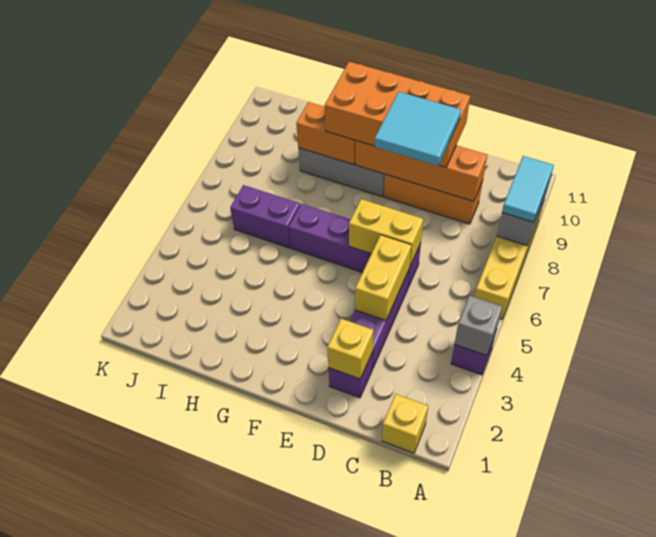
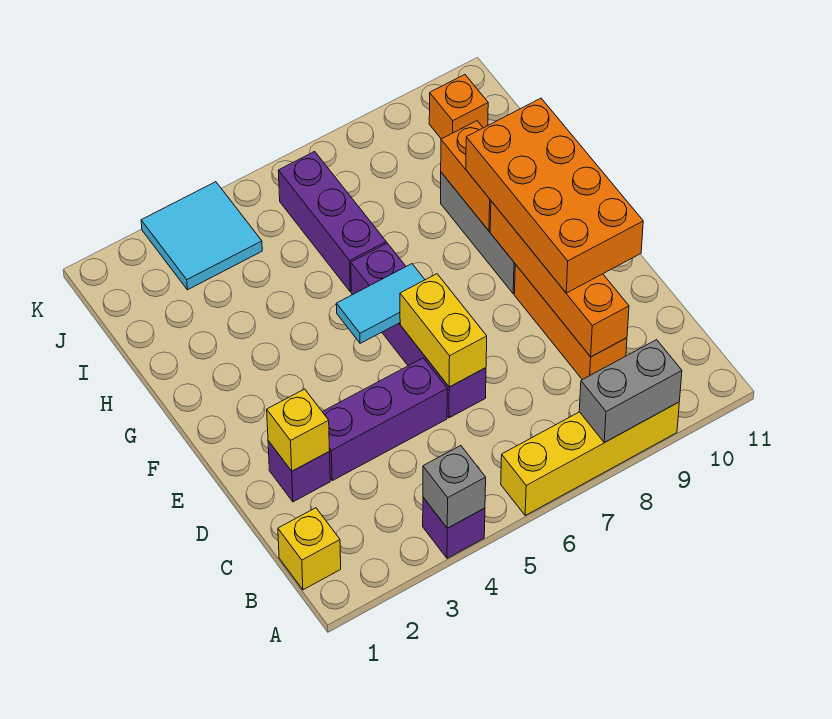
cyan tile A8:A9 level 3 -> cyan tile F5:F6 level 2
yellow brick D4:D5 level 2 -> none
cyan tile D8:E9 level 4 -> cyan tile J3:K4 level 1
purple brick H6:I6 level 1 -> purple brick H6:J6 level 1
none -> orange brick J10 level 1

